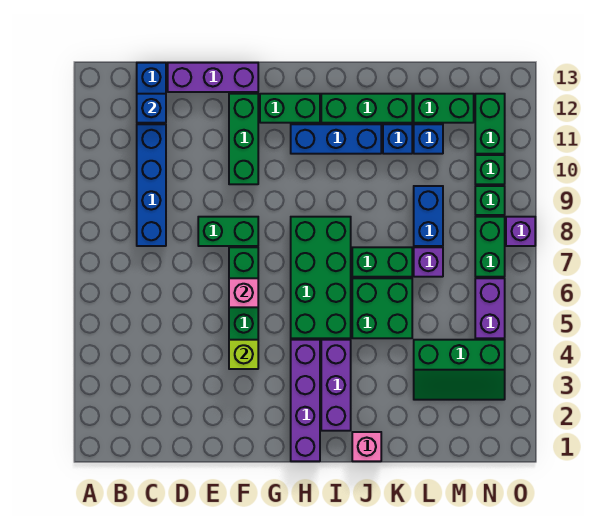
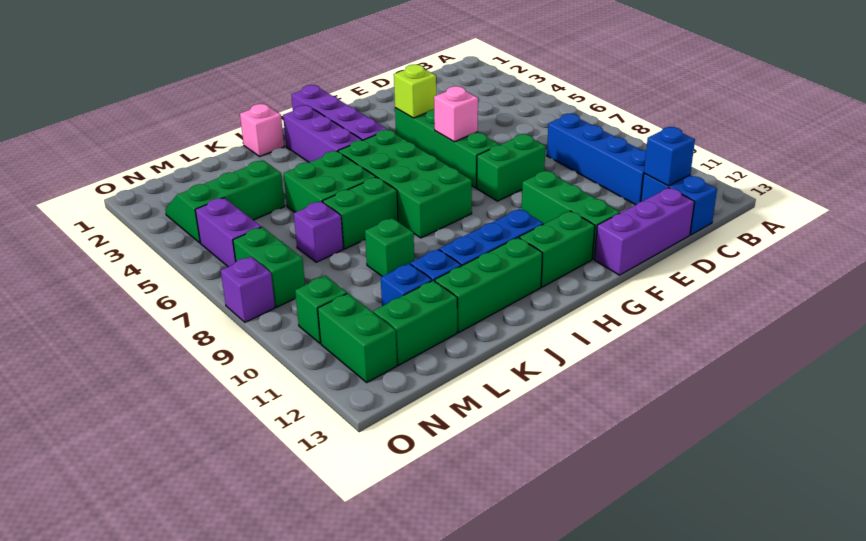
blue brick L8:L9 level 1 -> none
green brick N9 level 1 -> green brick K9 level 1

